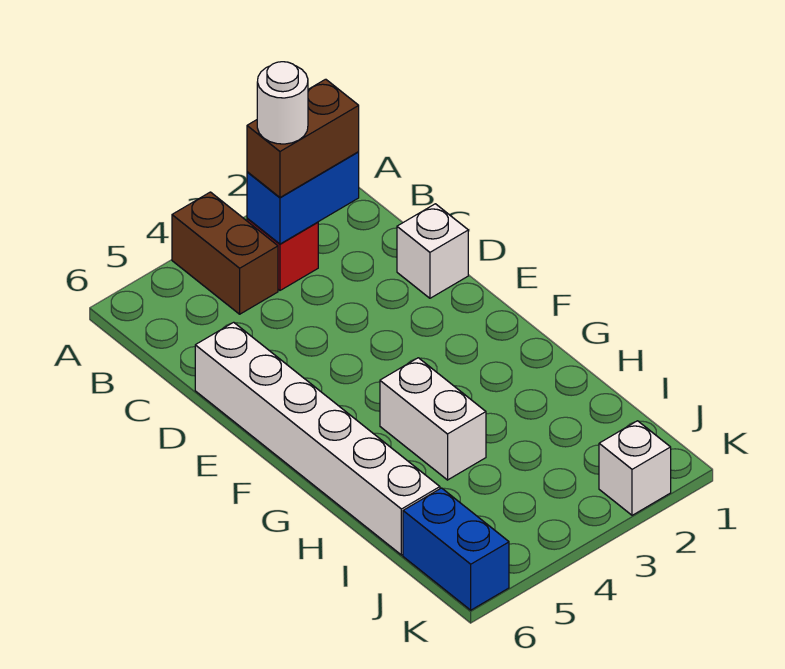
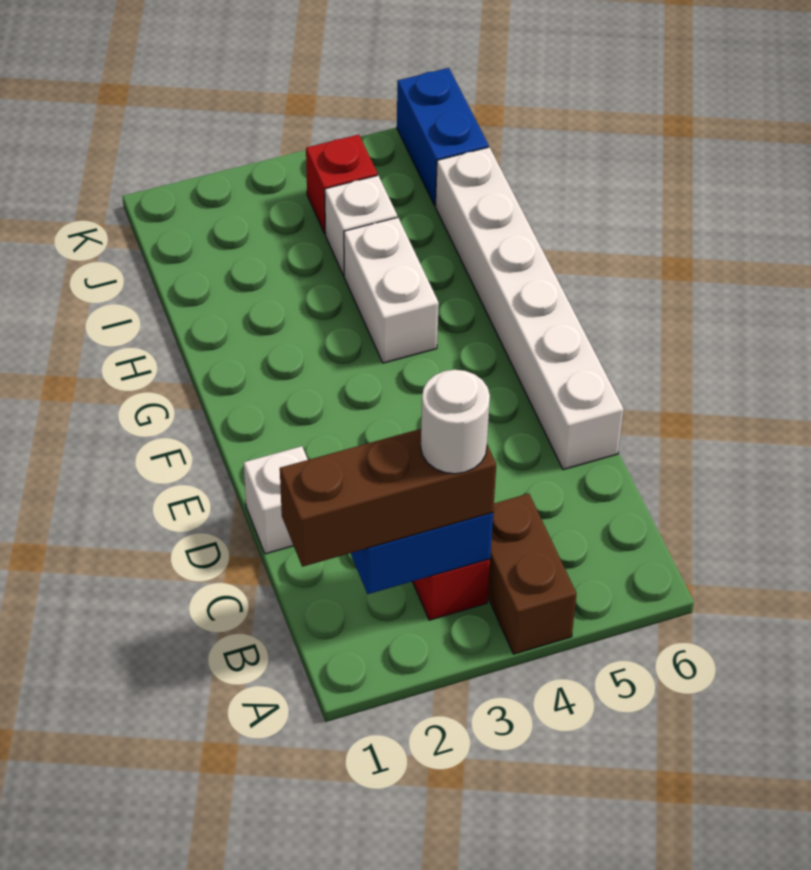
brown brick B2:B3 level 3 -> brown brick B1:B3 level 3
none -> red brick J4 level 1
white brick K2 level 1 -> white brick I4 level 1

